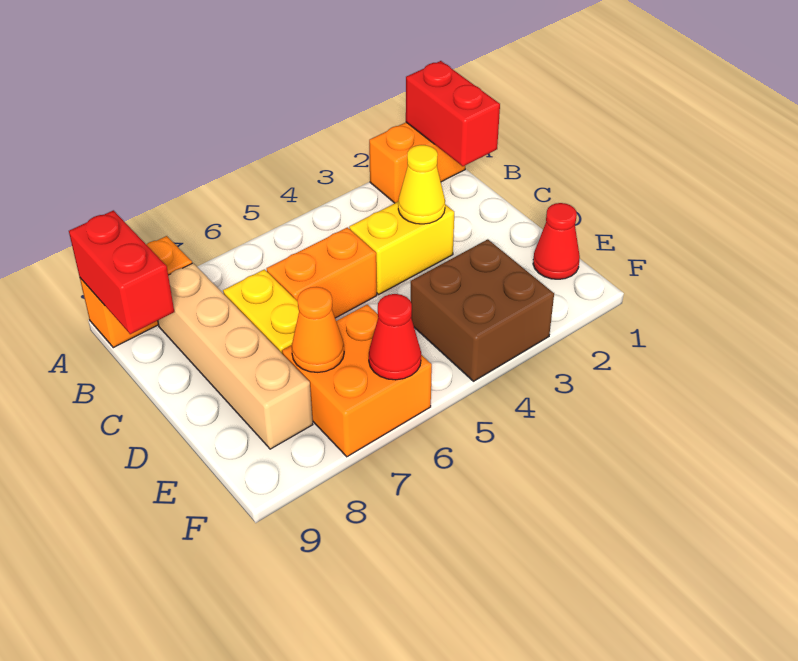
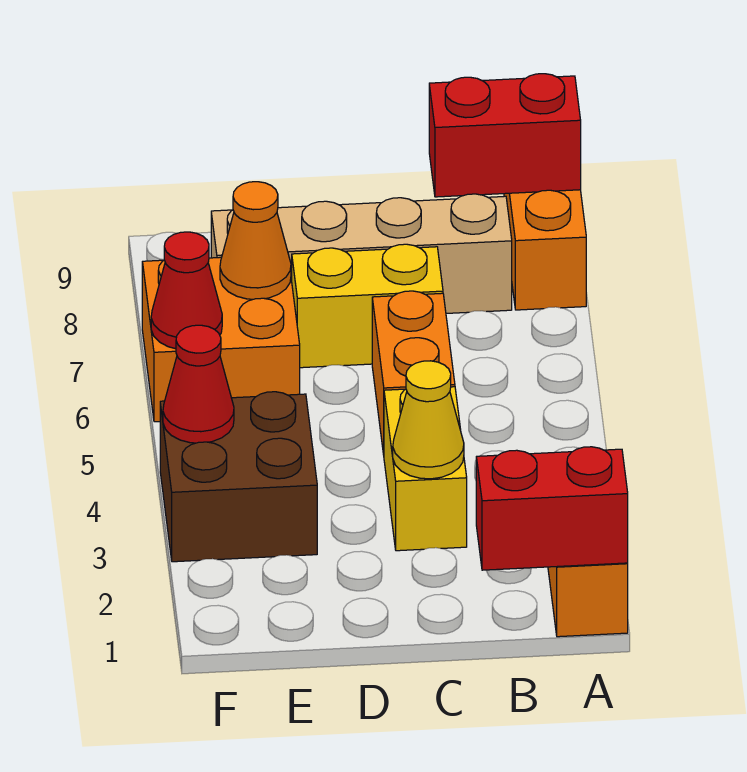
red cone E1 level 1 -> red cone F4 level 2

